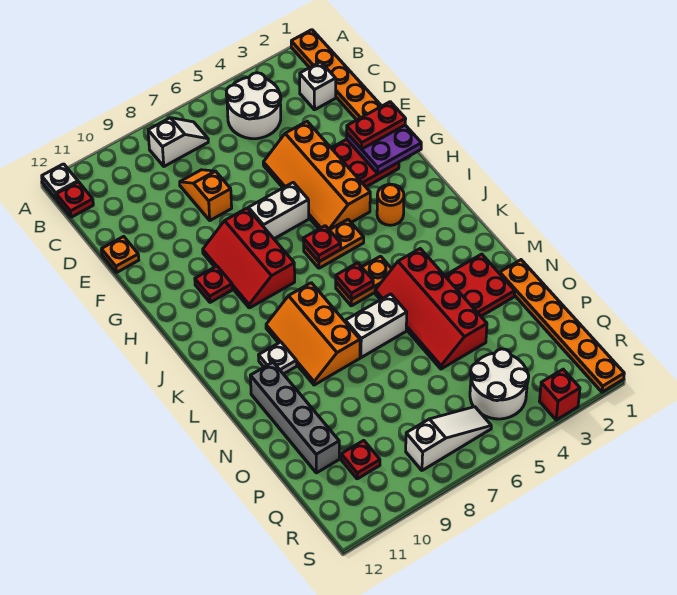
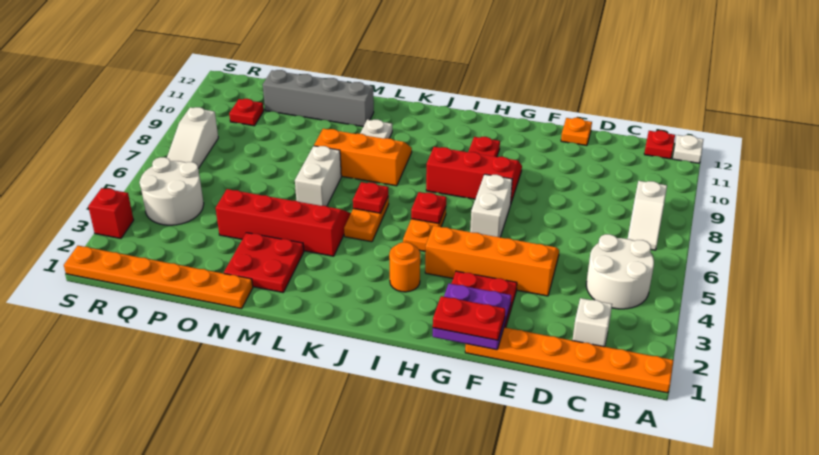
orange slope D8:E8 level 1 top E -> none
red plate F1:F2 level 3 -> red plate F1:G1 level 3

